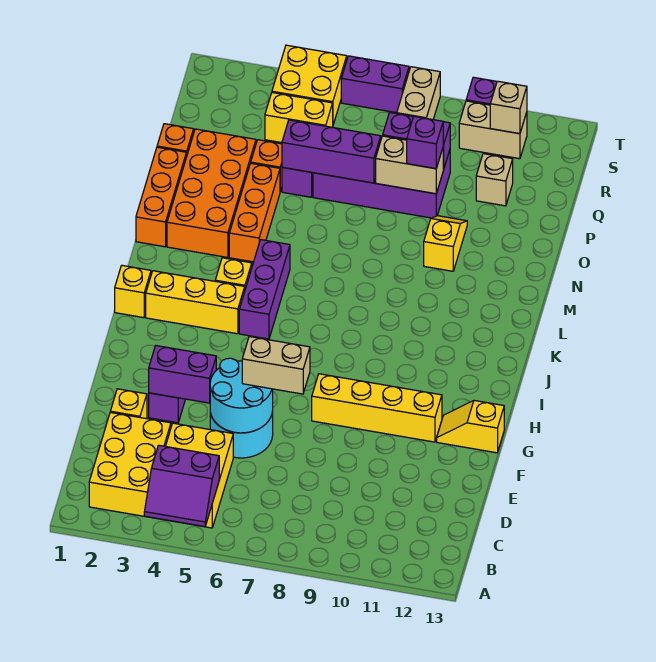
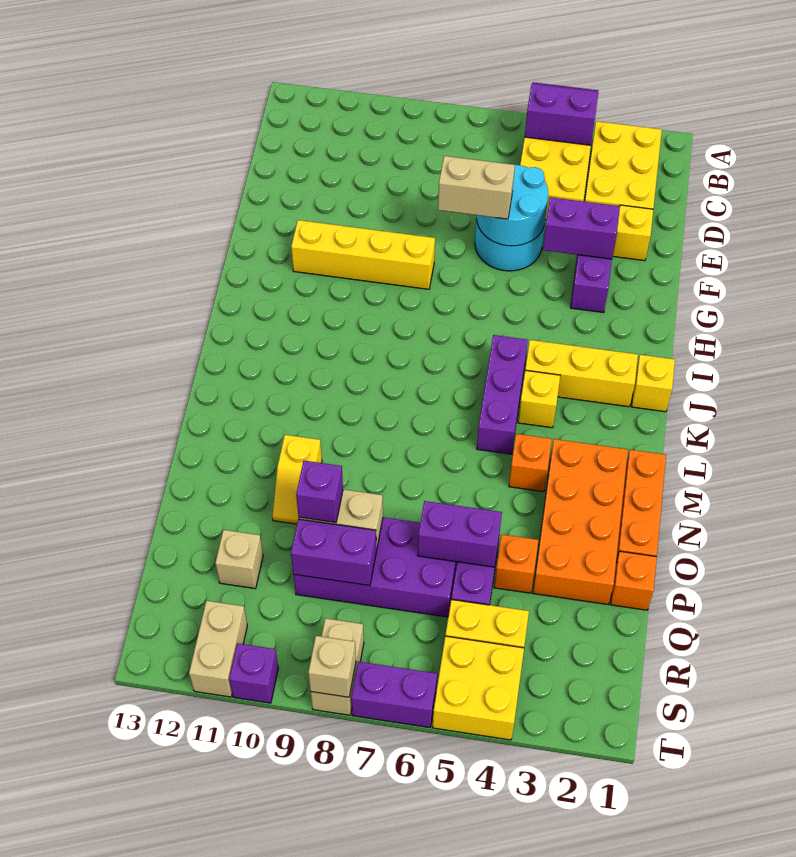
yellow slope G12:G13 level 1 top 13 -> none
orange brick M4:O4 level 1 -> orange brick M4 level 1
purple brick P5:P7 level 2 -> purple brick P5:P6 level 2
tan brick S10:S11 level 1 -> tan brick S11:T11 level 1
tan brick S11 level 2 -> tan brick T8 level 2

